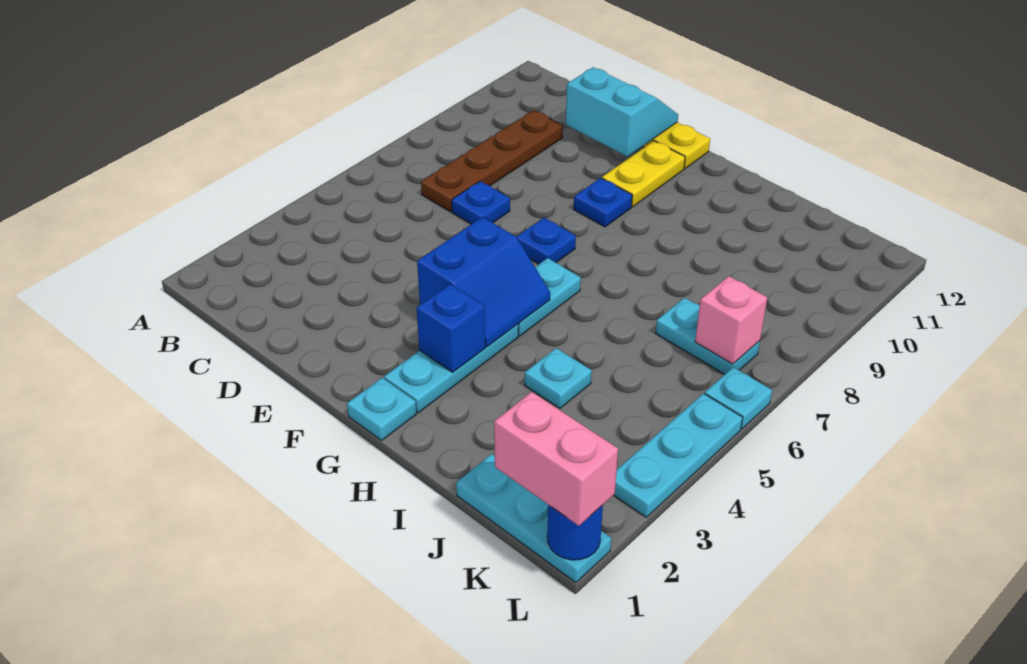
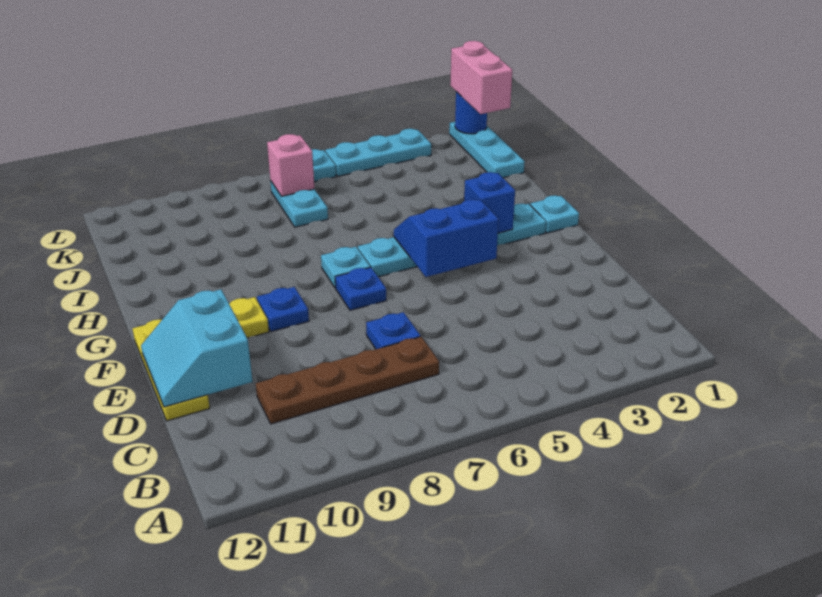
cyan plate I4 level 1 -> cyan plate G7 level 1

